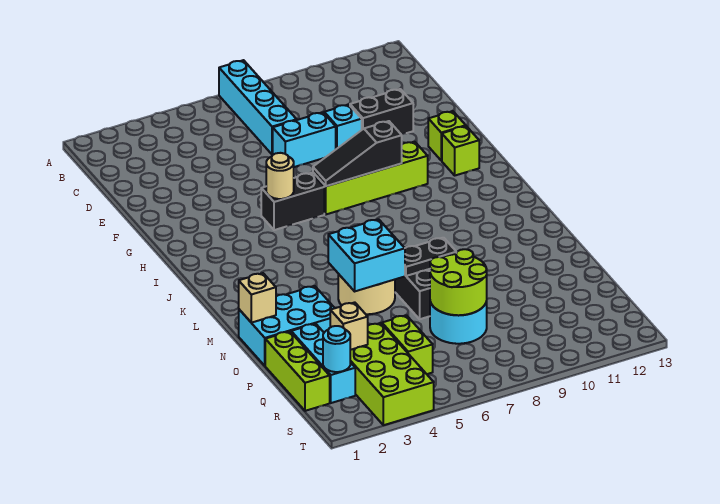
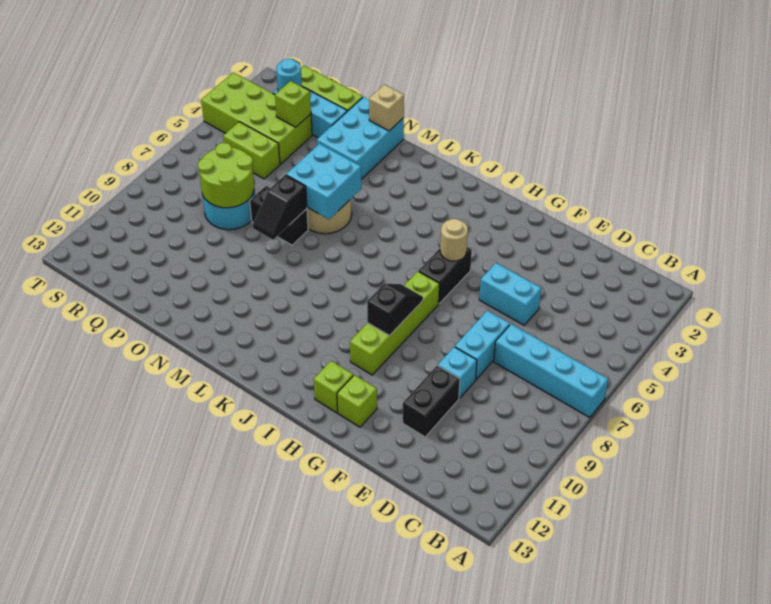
none -> cyan brick E5:F5 level 1
black slope H7:H9 level 2 top 9 -> black slope H8:H9 level 2 top 9
black plate N7:N8 level 2 -> black slope N7:N8 level 2 top 7
tan brick Q3 level 2 -> lime brick Q3 level 2

